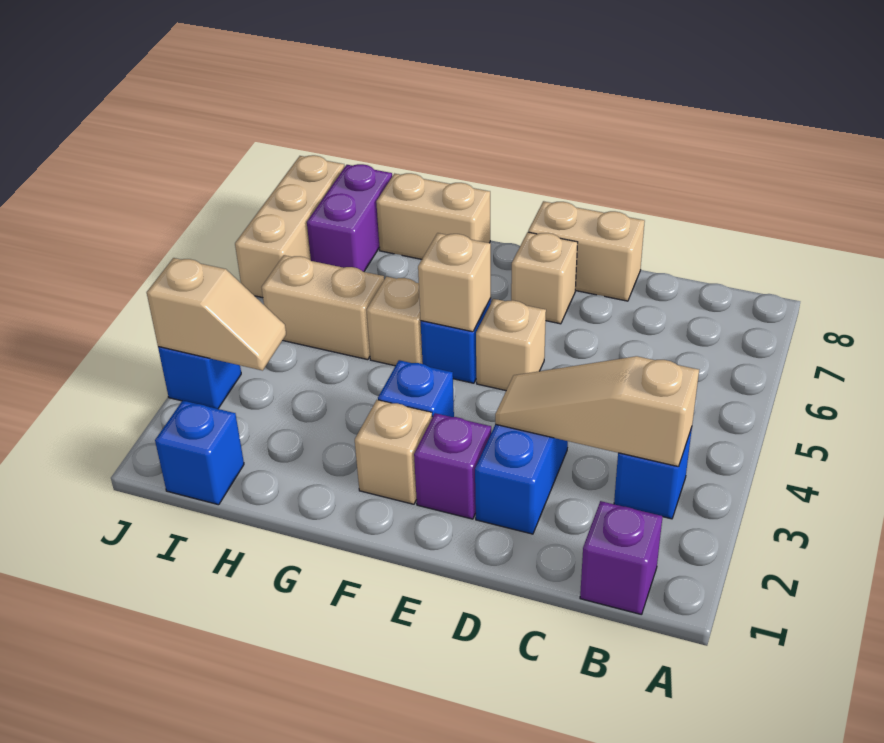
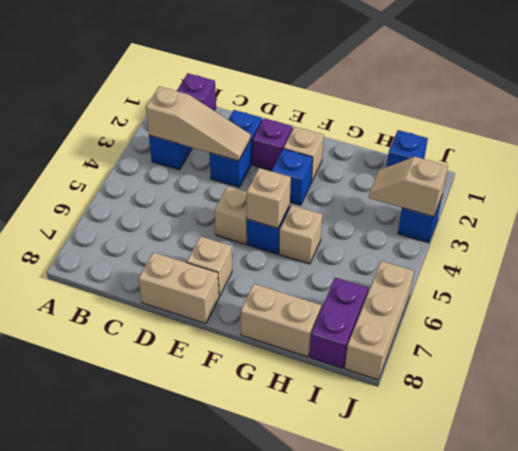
tan brick H5:I5 level 1 -> none

